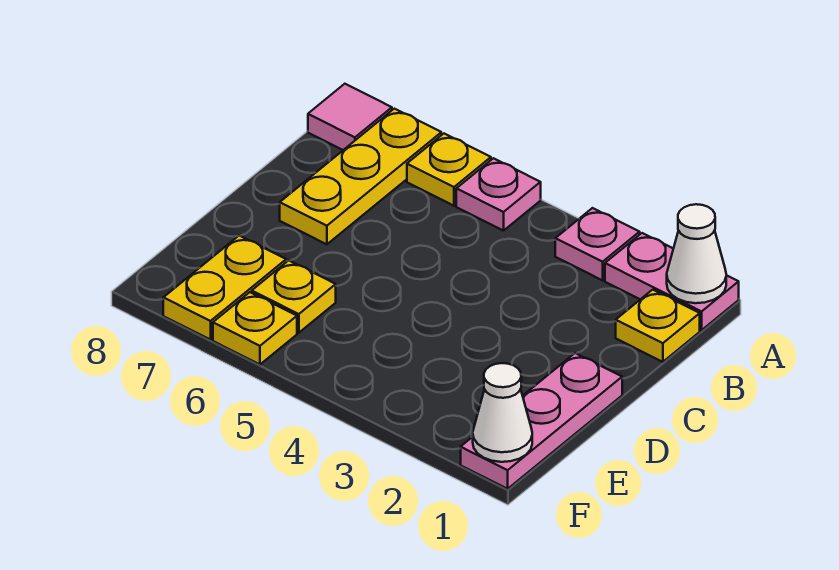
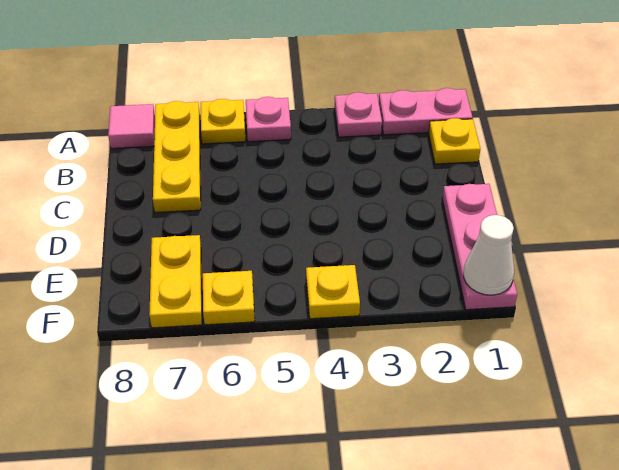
white cone A1 level 2 -> none
yellow plate E6 level 1 -> yellow plate F4 level 1

